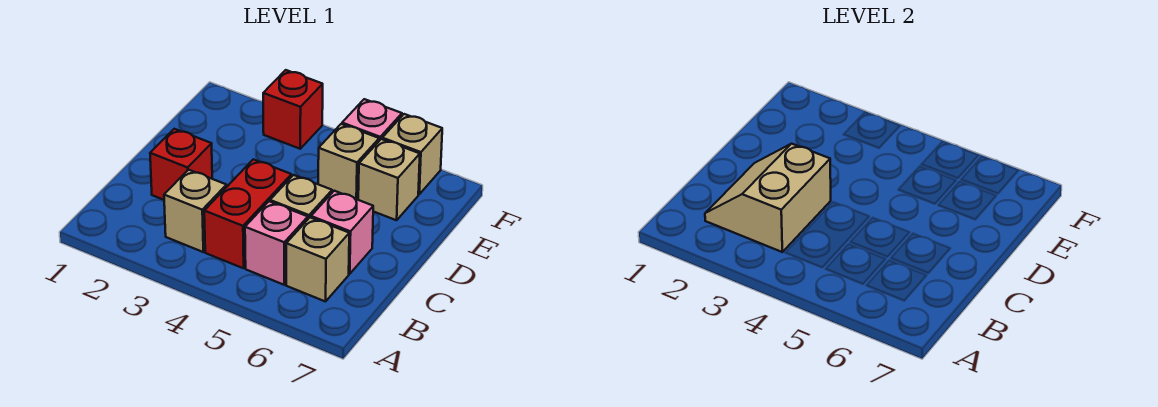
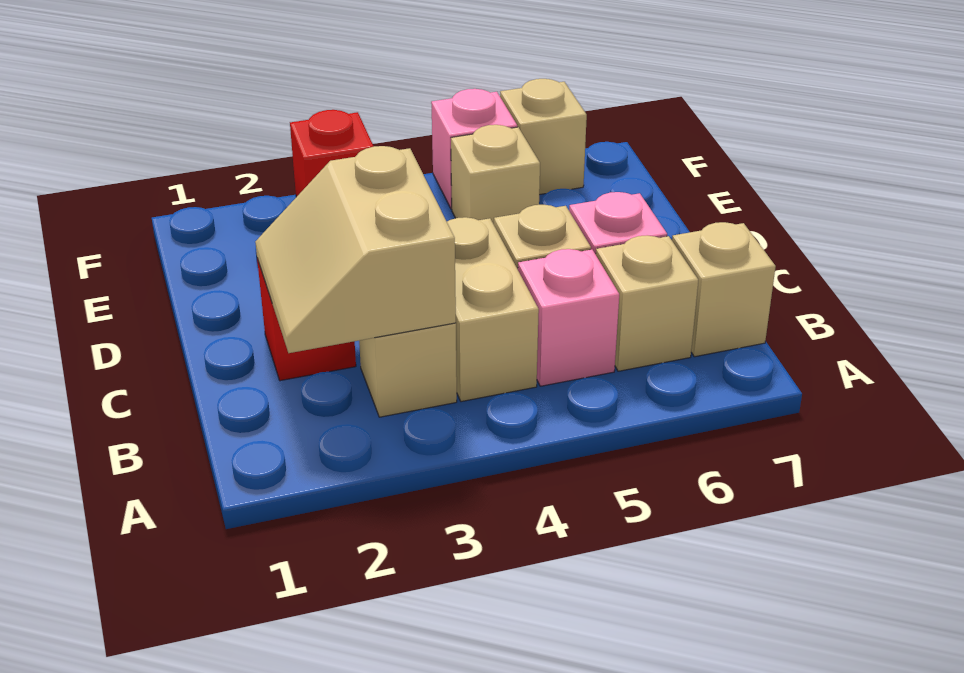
red brick B4:C4 level 1 -> tan brick B4:C4 level 1
tan brick E6 level 1 -> tan brick B7 level 1

